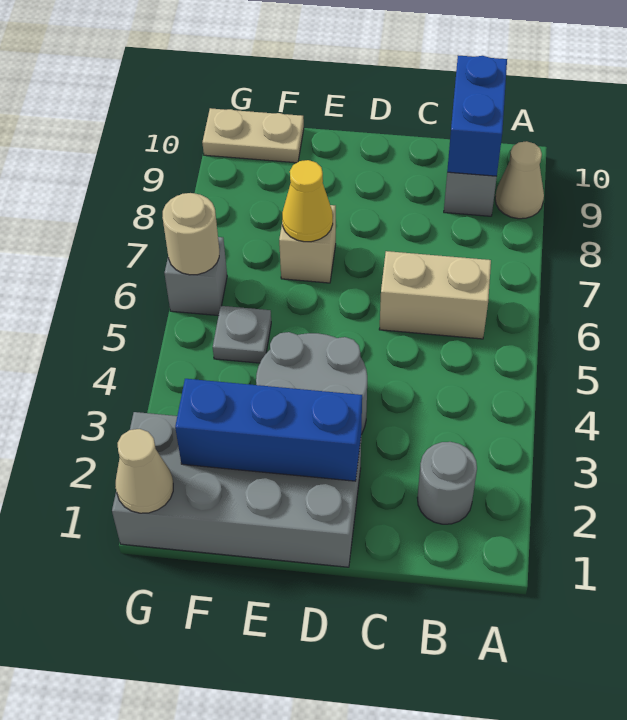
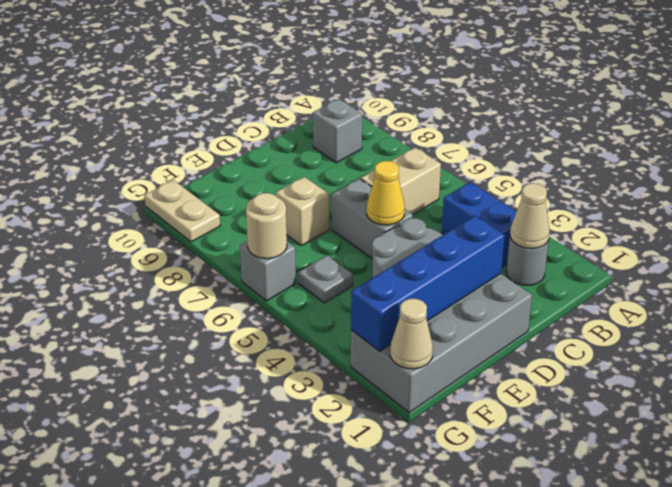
tan cone A9 level 1 -> tan cone B2 level 2
blue brick B9:B10 level 2 -> blue brick B3:B4 level 1
blue brick D2:F2 level 2 -> blue brick D2:G2 level 2
none -> grey brick D5:D6 level 1
yellow cone E7 level 2 -> yellow cone D5 level 2
tan plate F10:G10 level 1 -> tan plate G9:G10 level 1

